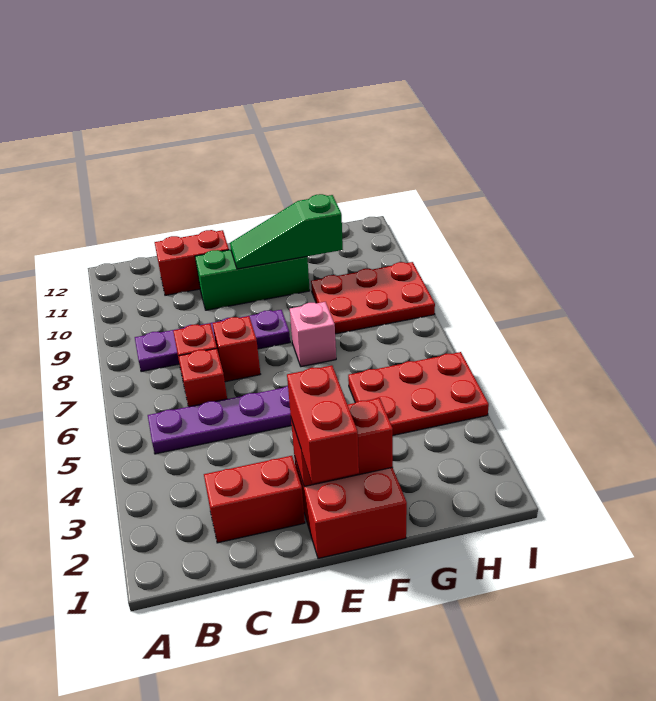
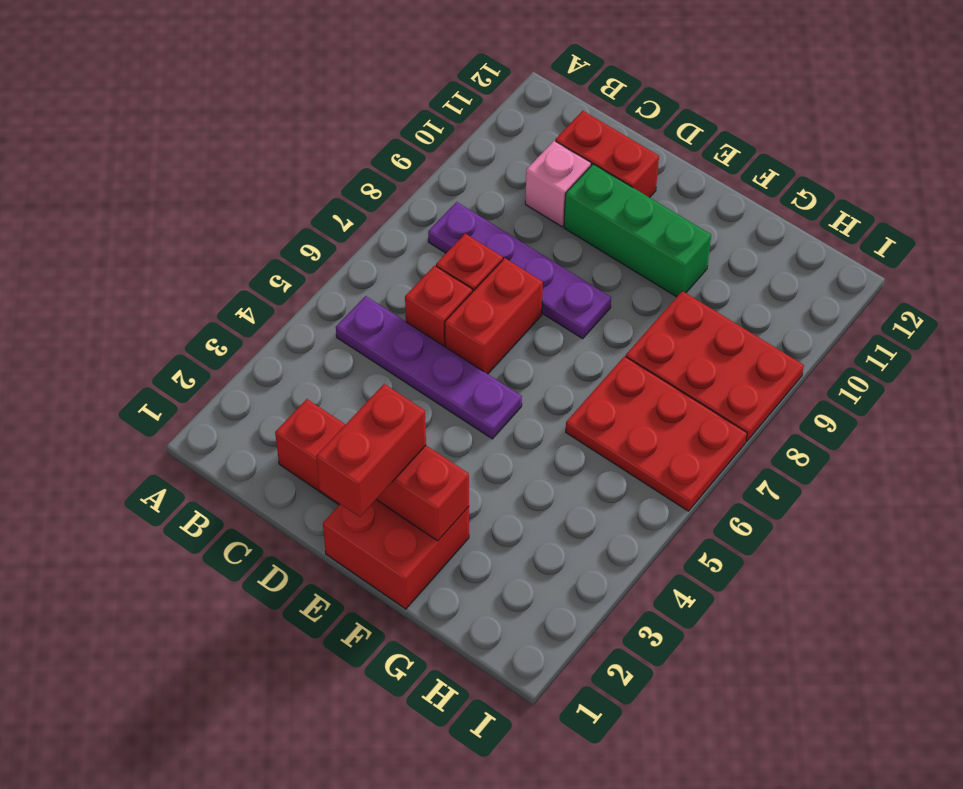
red brick D7 level 1 -> red brick D6:D7 level 1
green slope E10:G10 level 2 top G -> none
pink brick F7 level 1 -> pink brick C10 level 1
red plate G4:I5 level 1 -> red plate G6:I7 level 1

